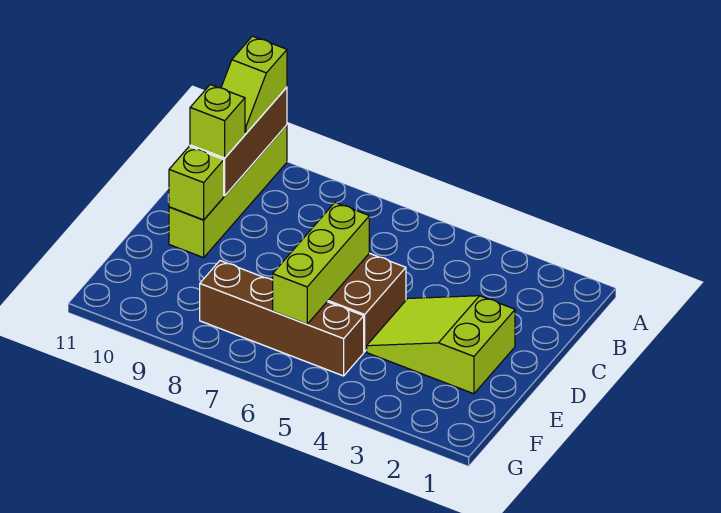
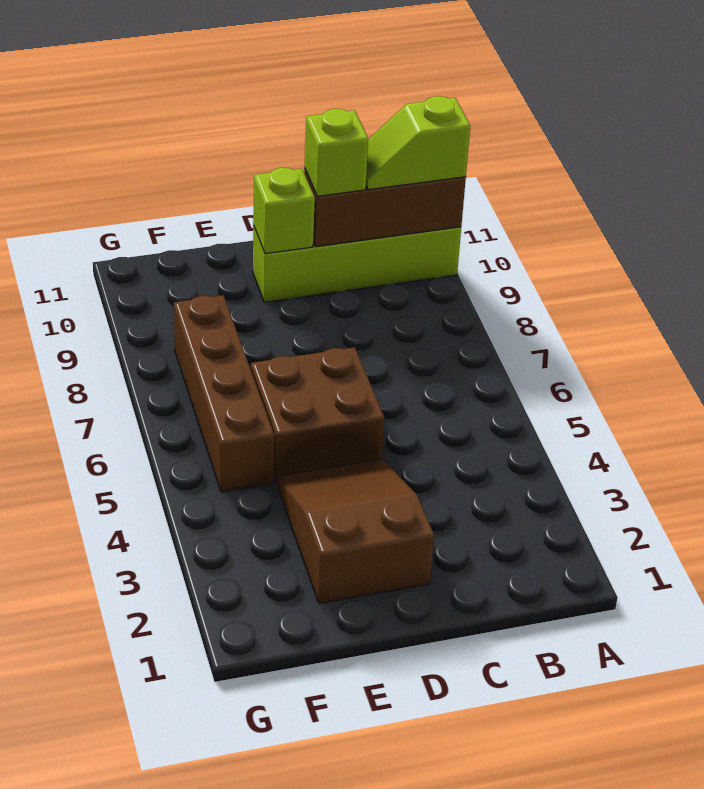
lime slope D2:E4 level 1 top 2 -> brown slope D2:E4 level 1 top 2
lime brick D6:F6 level 2 -> none

